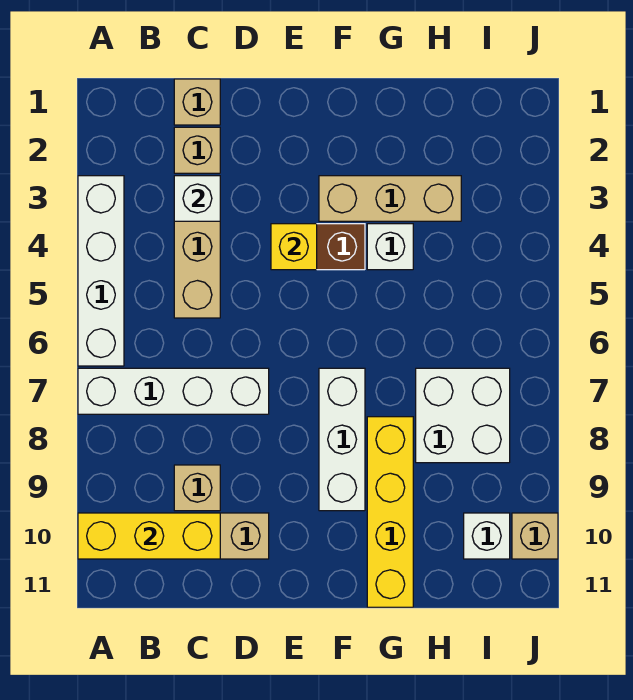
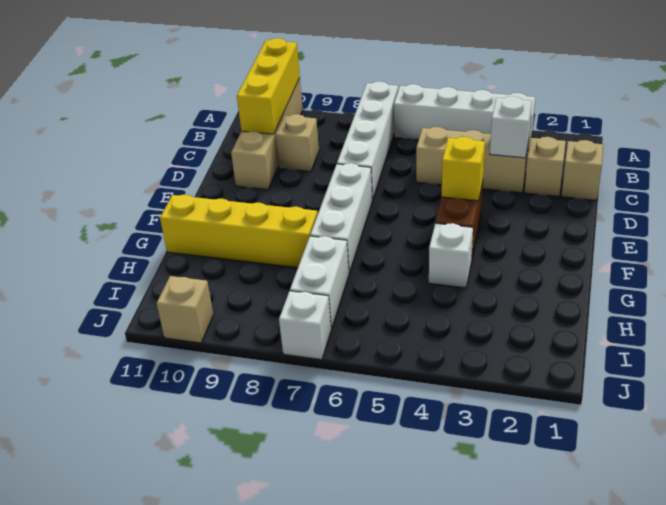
tan brick F3:H3 level 1 -> none
white brick F7:F9 level 1 -> white brick E7:G7 level 1
white brick H7:I8 level 1 -> white brick H7:I7 level 1
white brick I10 level 1 -> white brick J7 level 1

